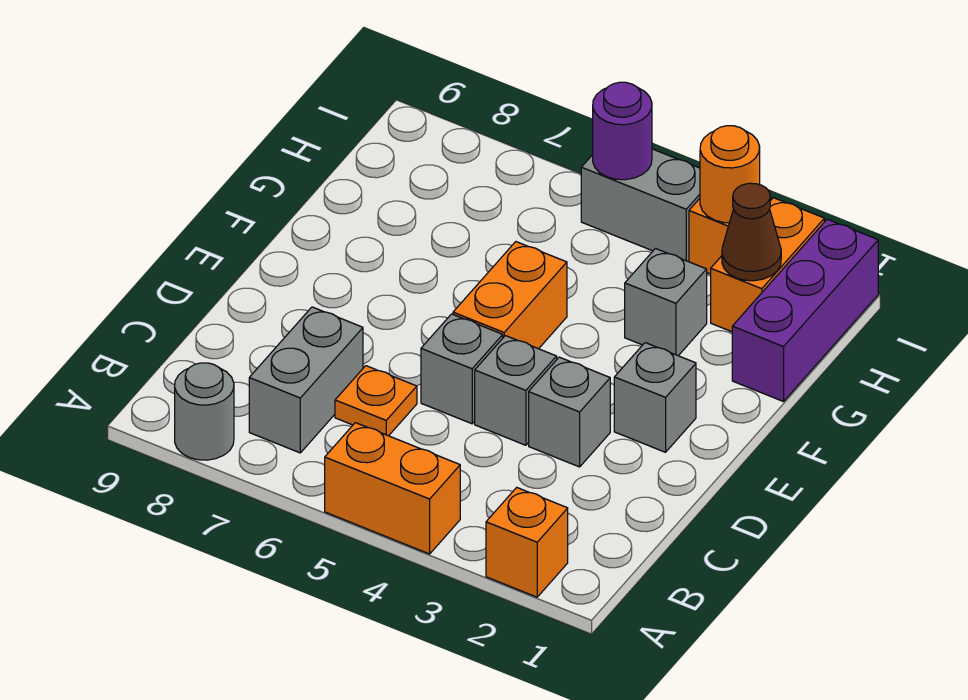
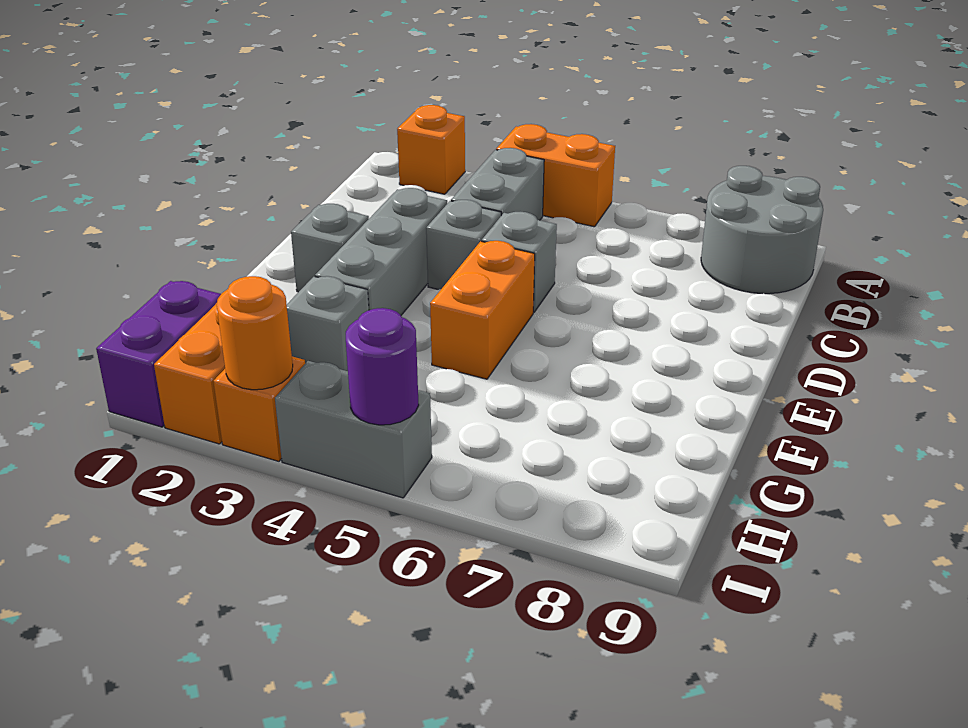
grey round brick A8 level 1 -> grey round brick A8:B9 level 1
grey brick B7:C7 level 1 -> grey brick B4:C4 level 1
orange plate C6 level 1 -> none
grey brick D3 level 1 -> grey brick D3:F3 level 1
purple brick G1:I1 level 1 -> purple brick H1:I1 level 1
brown cone H2 level 2 -> none

